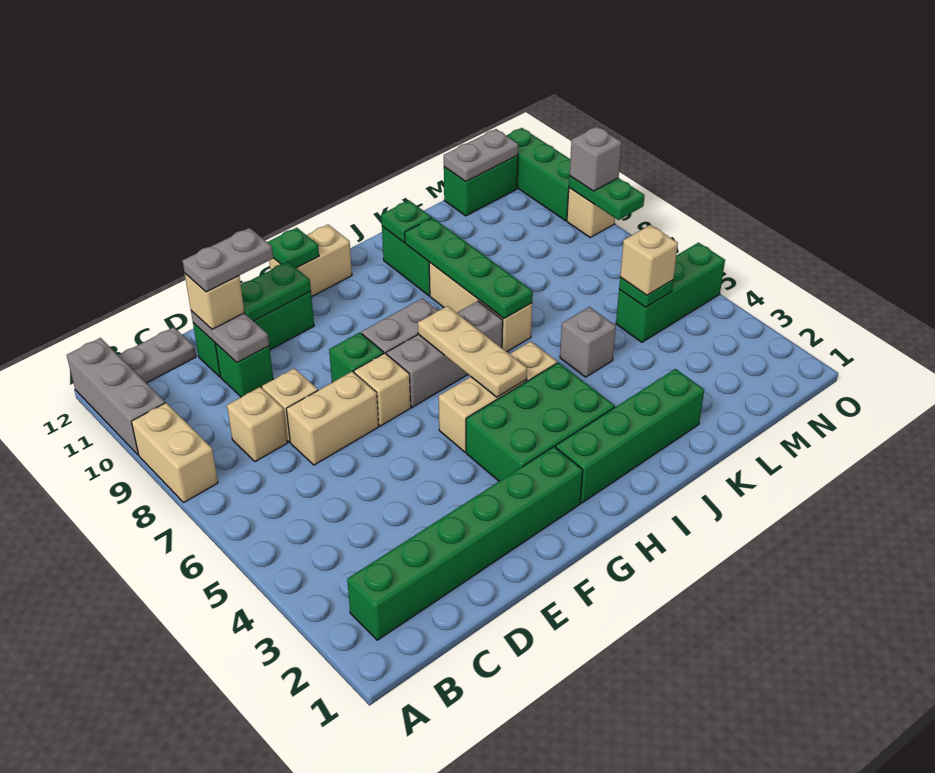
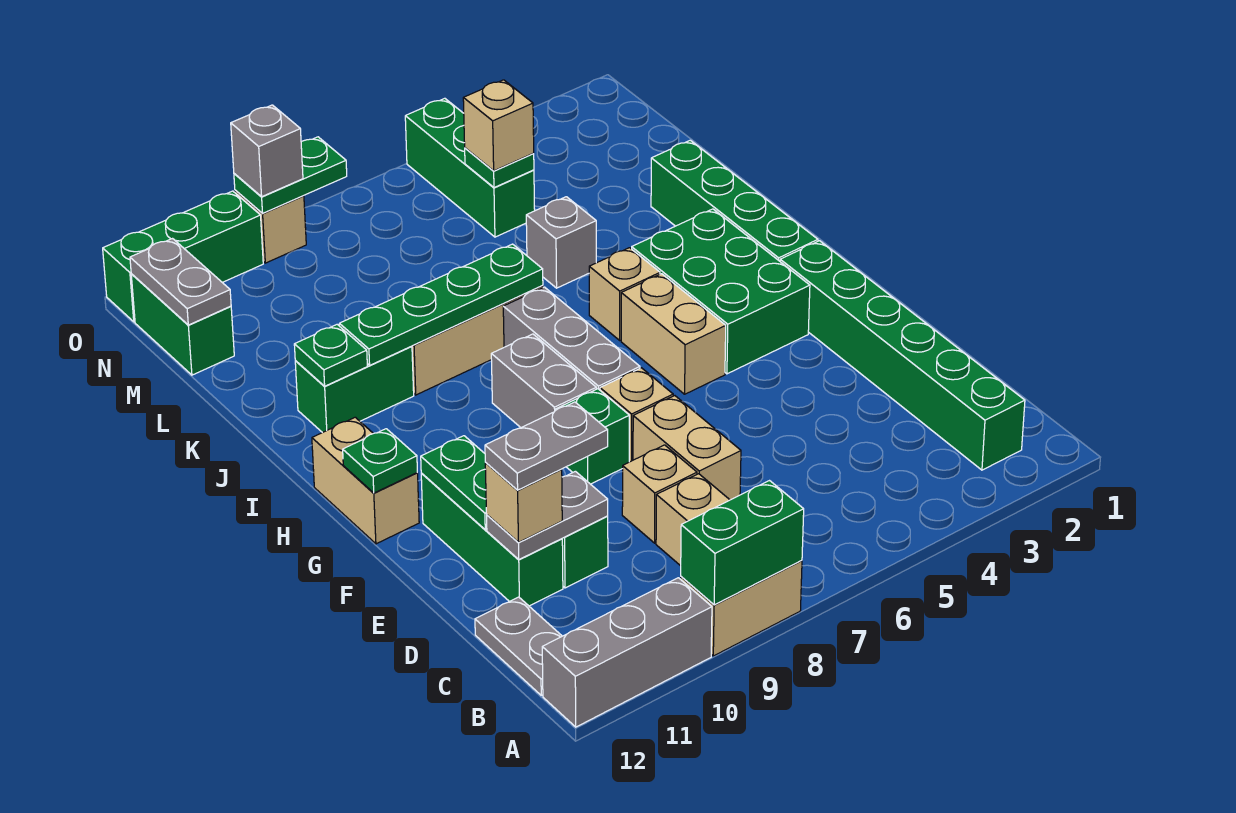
none -> green brick A8:A9 level 2
grey plate D11:E11 level 4 -> grey plate D10:D11 level 4
tan plate H5:H7 level 2 -> none

